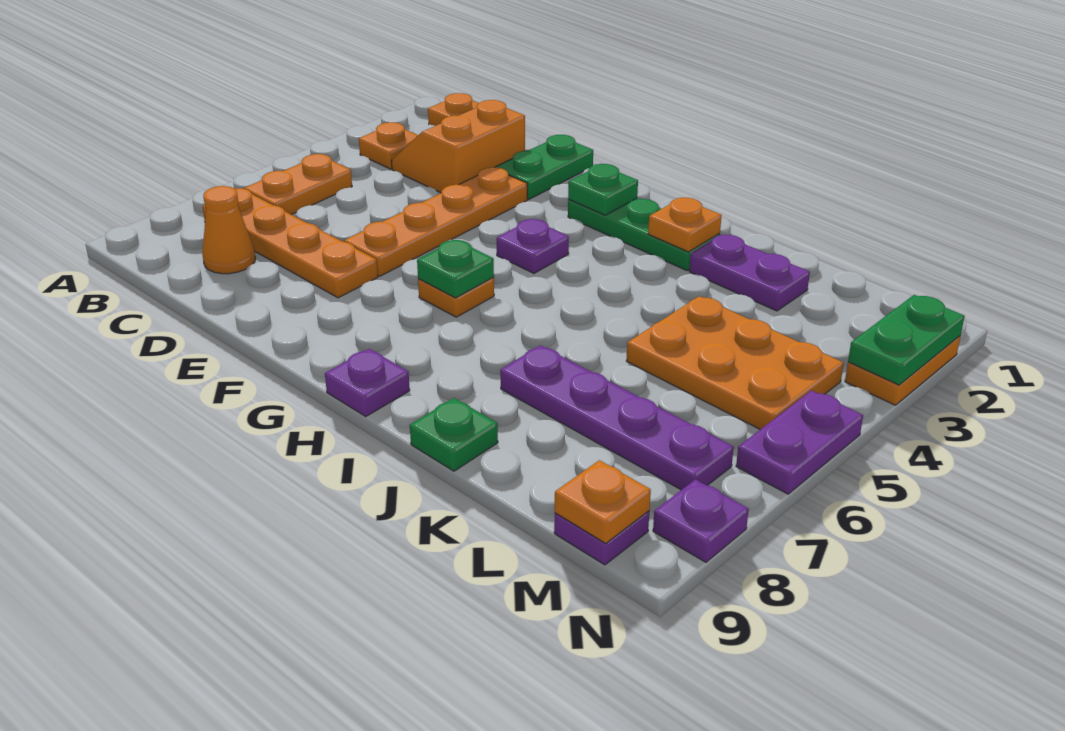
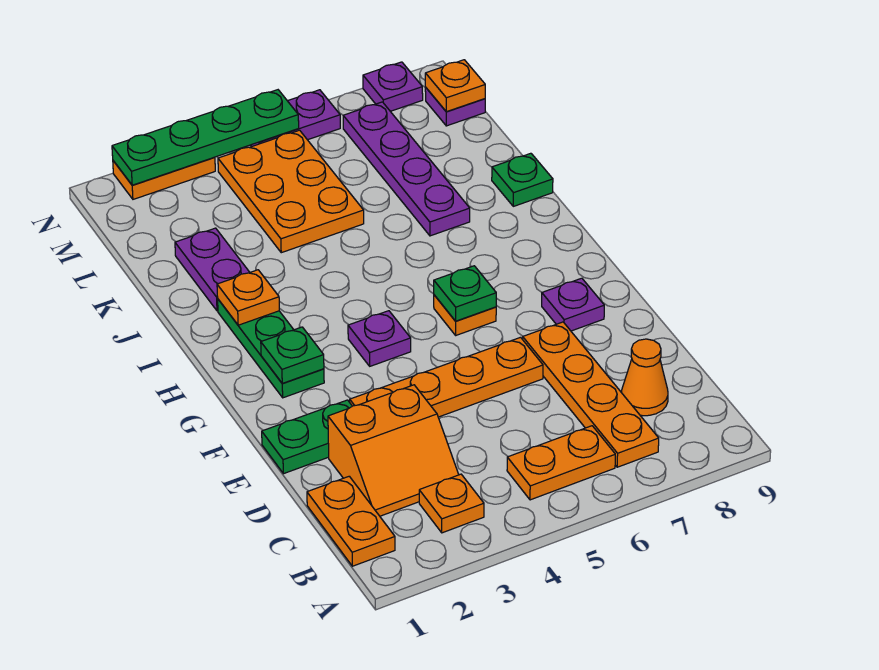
purple plate H9 level 1 -> purple plate F8 level 1
green plate N2:N3 level 2 -> green plate N2:N5 level 2

